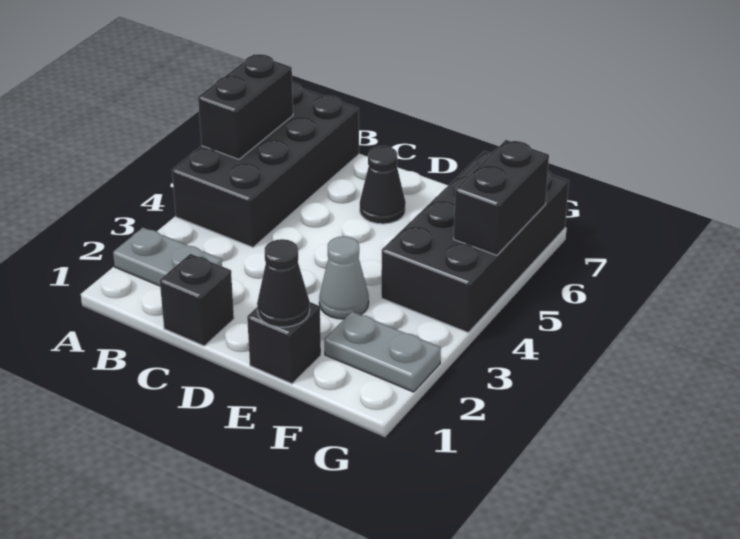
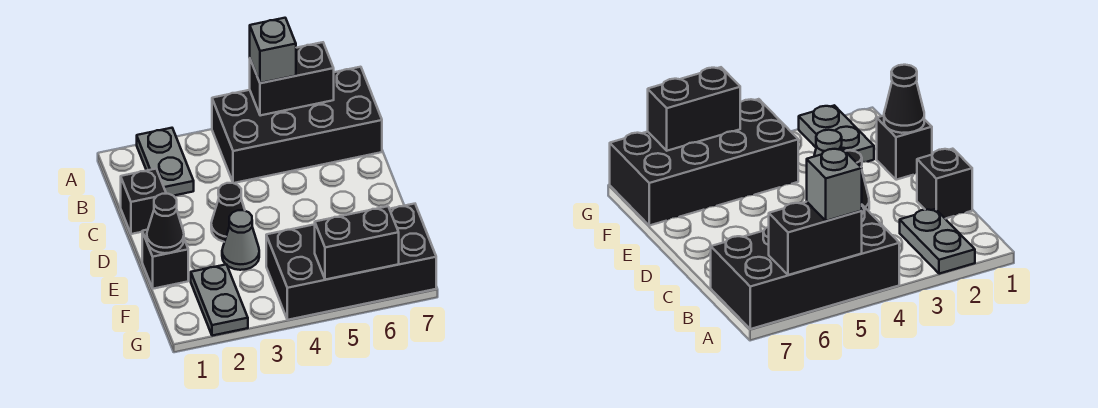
none -> grey brick A5 level 3
black cone D6 level 1 -> black cone D3 level 1

